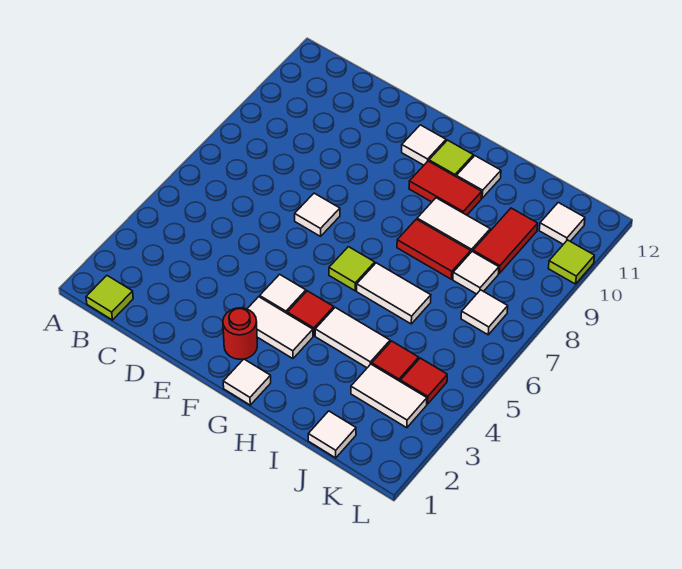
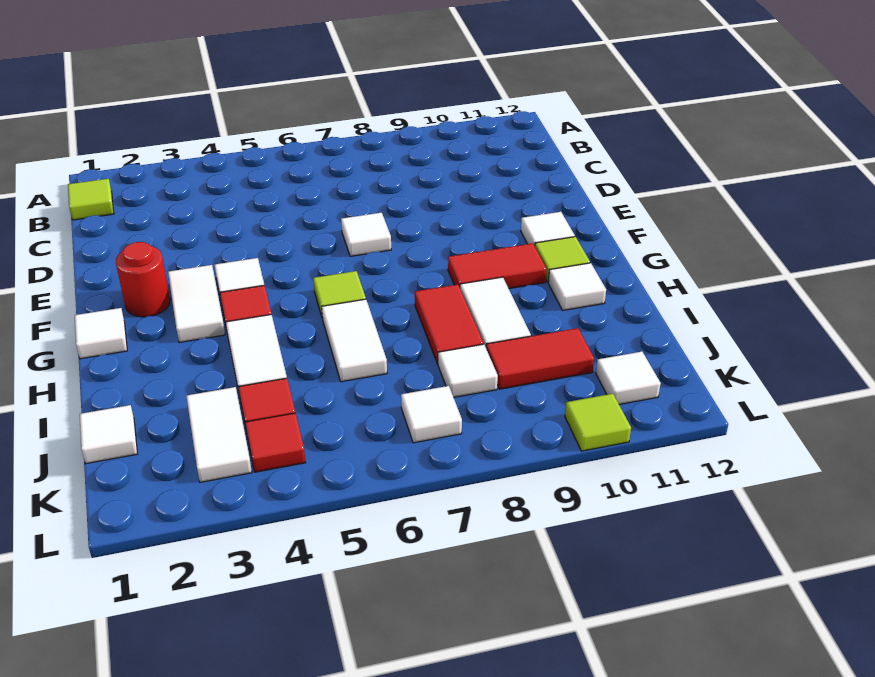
red tile G10:H10 level 1 -> red tile G9:G10 level 1

